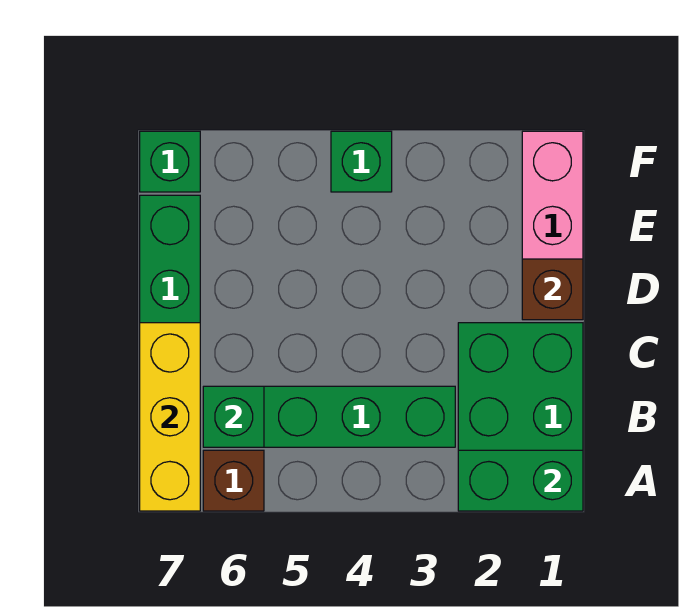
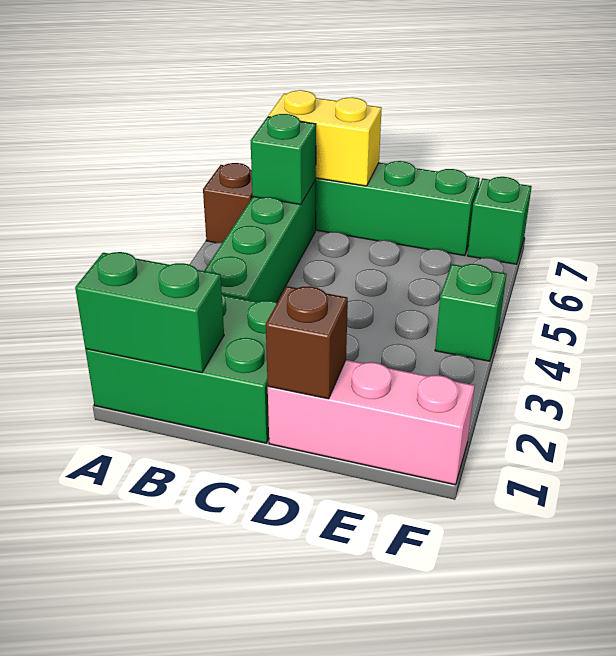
green brick A1:A2 level 2 -> green brick A1:B1 level 2
yellow brick A7:C7 level 2 -> yellow brick B7:C7 level 2

